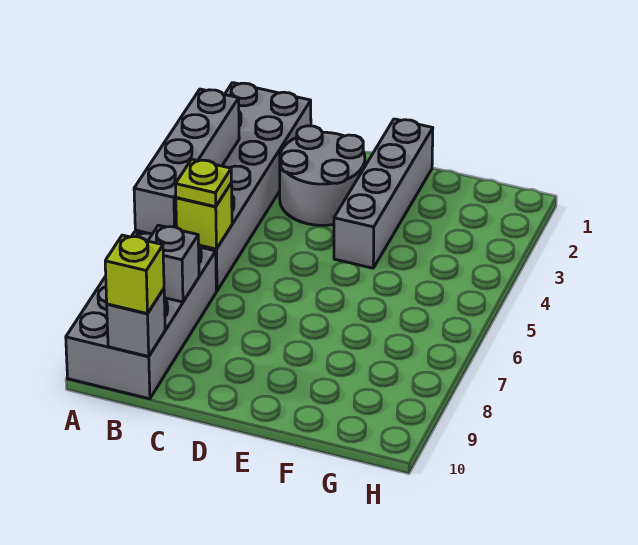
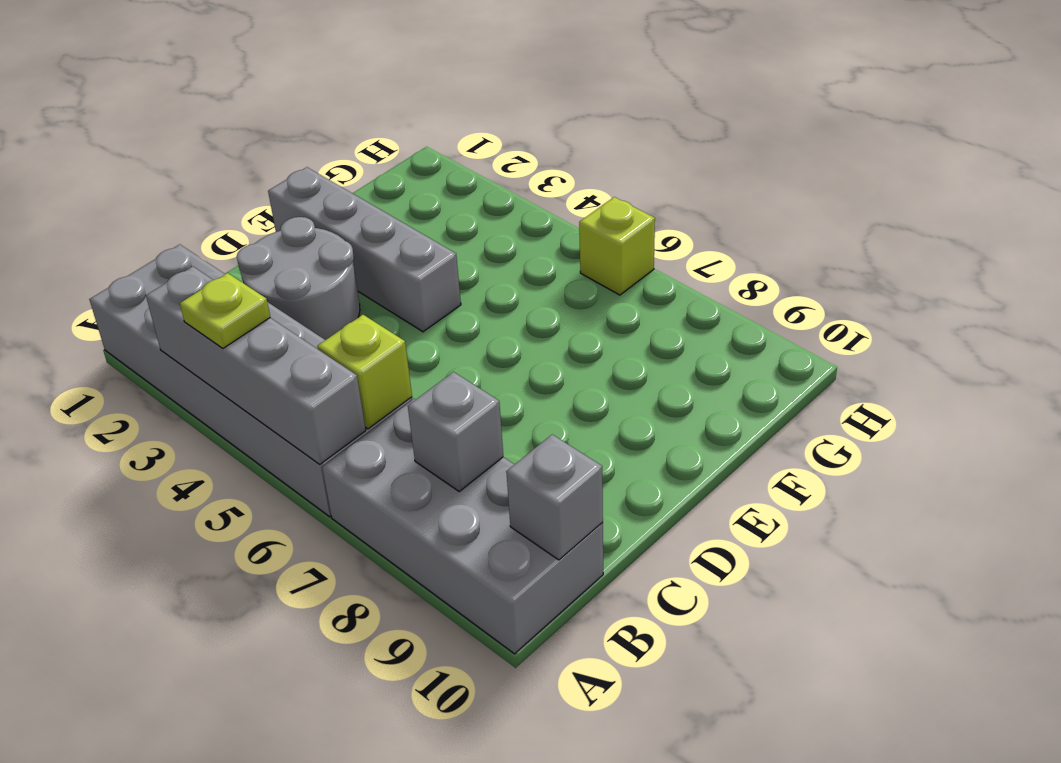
lime plate B6 level 3 -> lime plate A4 level 3
lime brick B10 level 3 -> lime brick H6 level 1

